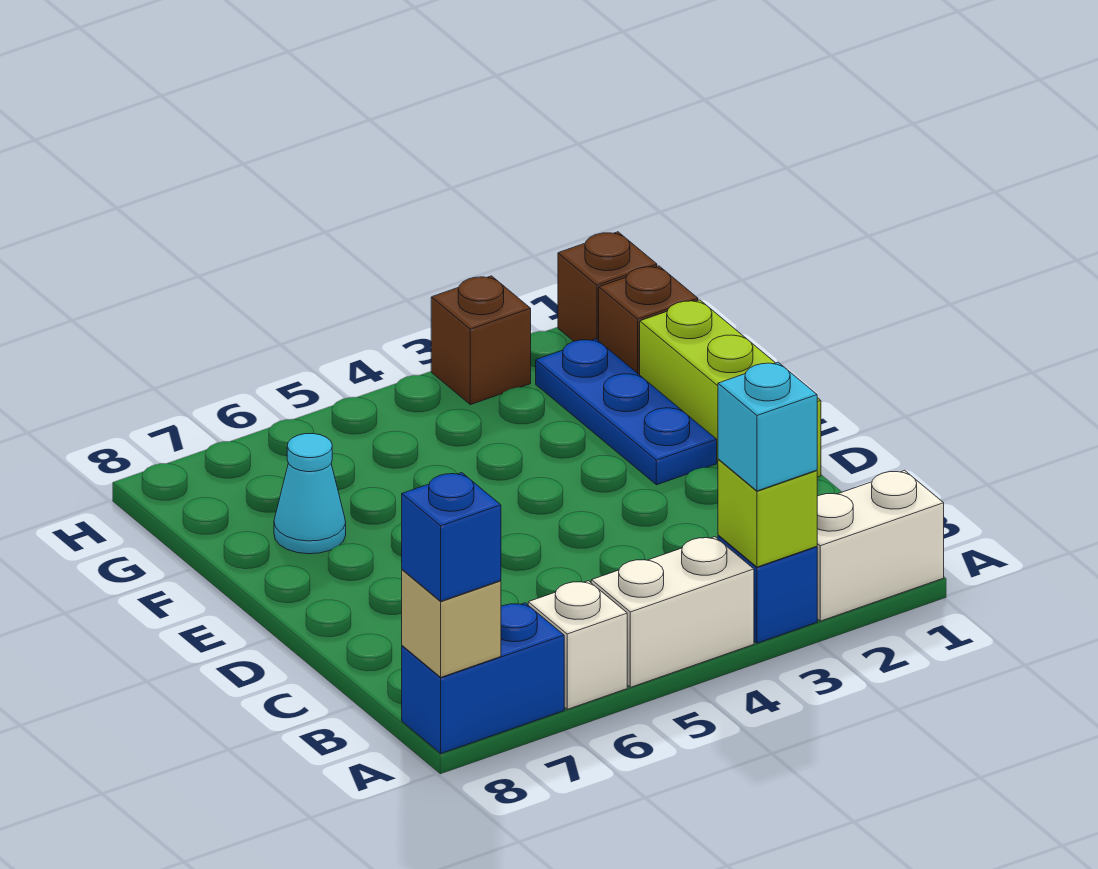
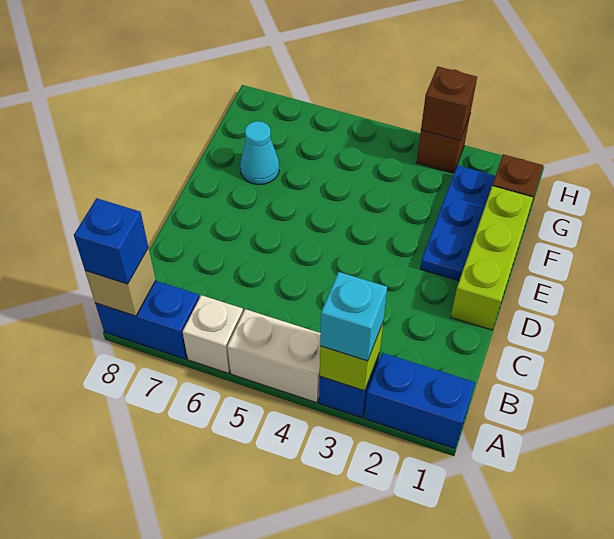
white brick A1:A2 level 1 -> blue brick A1:A2 level 1
brown brick H1 level 1 -> brown brick H3 level 2

